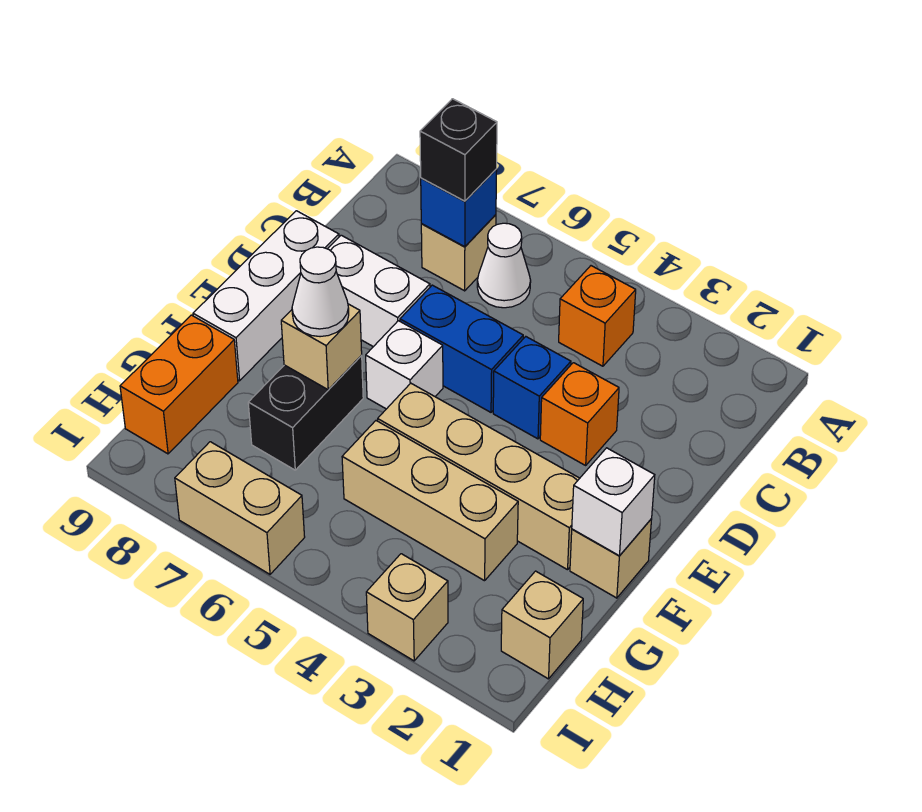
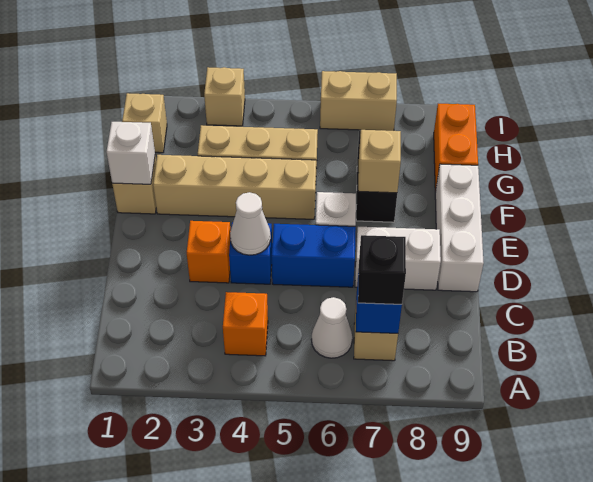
white cone F7 level 3 -> white cone D4 level 2

